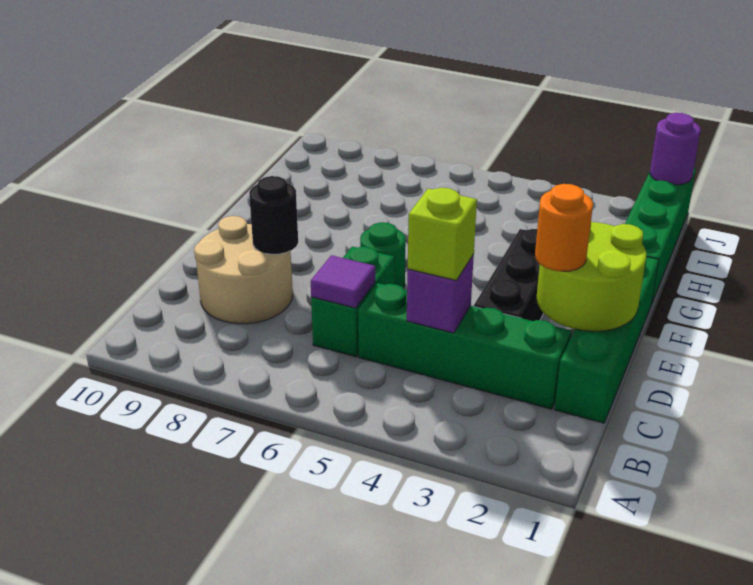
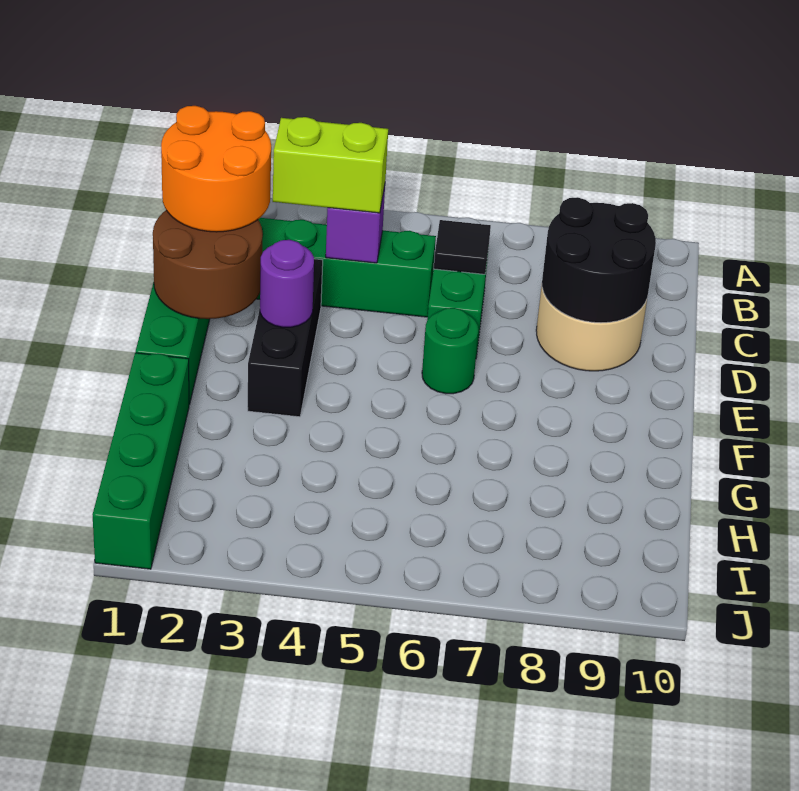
lime brick C4 level 3 -> lime brick C3:C4 level 3
purple tile C6 level 2 -> black tile C6 level 2
lime round brick D1:E2 level 2 -> brown round brick D1:E2 level 2
orange round brick D2 level 3 -> orange round brick C1:D2 level 3
black round brick D8 level 2 -> black round brick C8:D9 level 2
purple round brick J1 level 2 -> purple round brick E3 level 2

